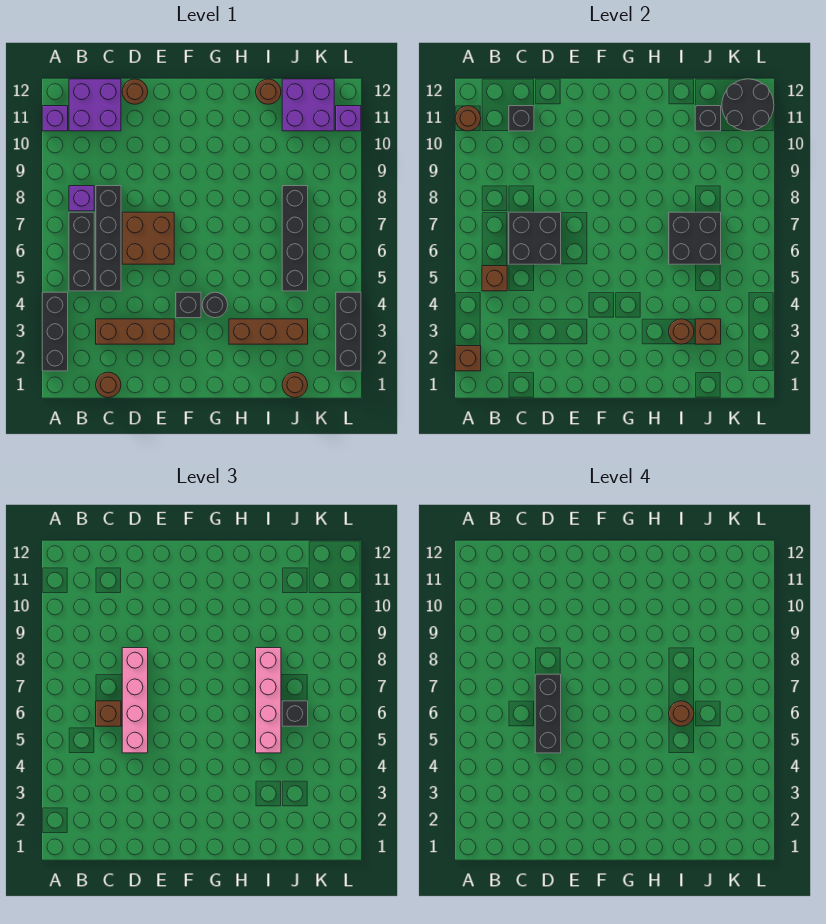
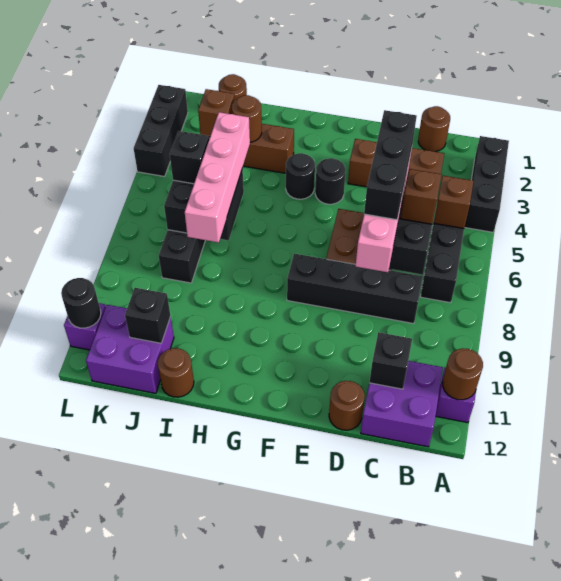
brown brick A2 level 2 -> none
purple brick B8 level 1 -> none
black brick C5:C8 level 1 -> black brick C8:F8 level 1
black brick F4 level 1 -> black round brick F4 level 1
brown round brick I6 level 4 -> none
black round brick K11:L12 level 2 -> black round brick L11 level 2

